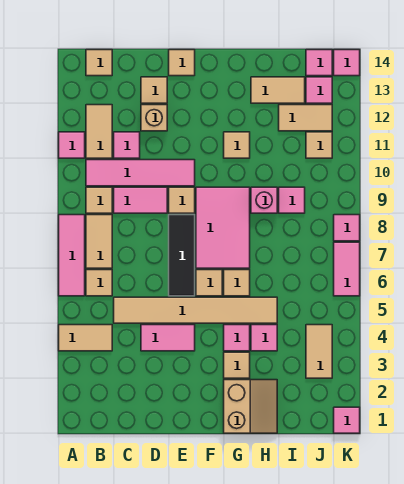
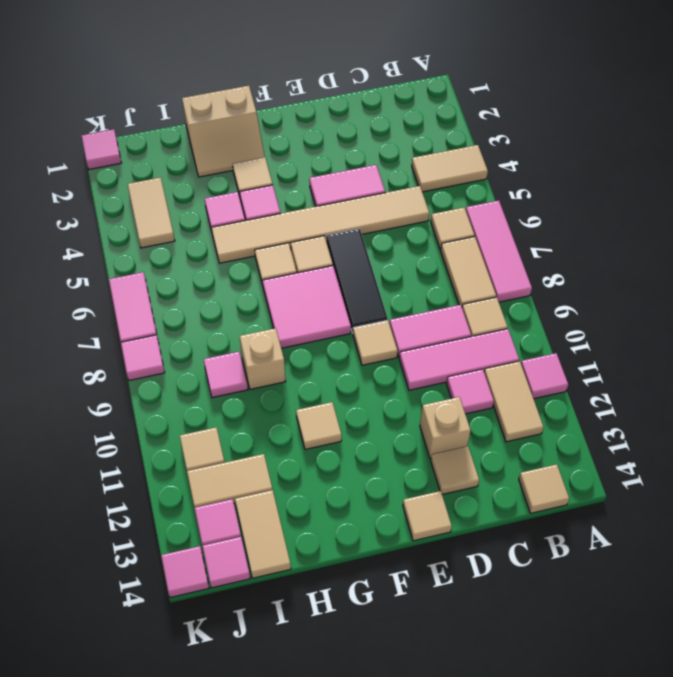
pink tile B10:E10 level 1 -> pink tile B10:D10 level 1
pink tile F7:G9 level 1 -> pink tile F7:G8 level 1
tan slope G1:H2 level 1 top G -> tan slope G1:H2 level 1 top 1
pink brick H9 level 1 -> tan brick H9 level 1
tan tile H13:I13 level 1 -> tan tile I13:I14 level 1

